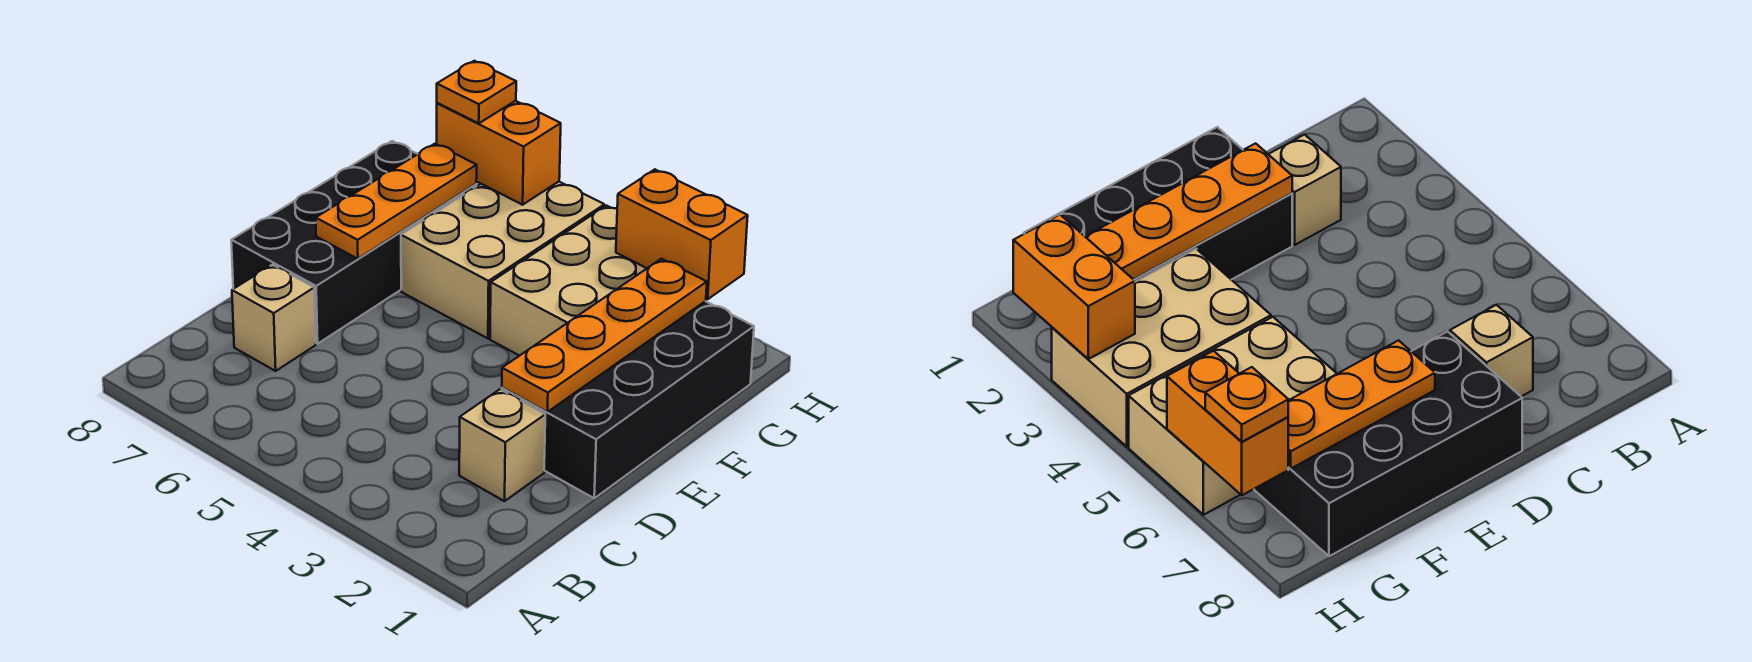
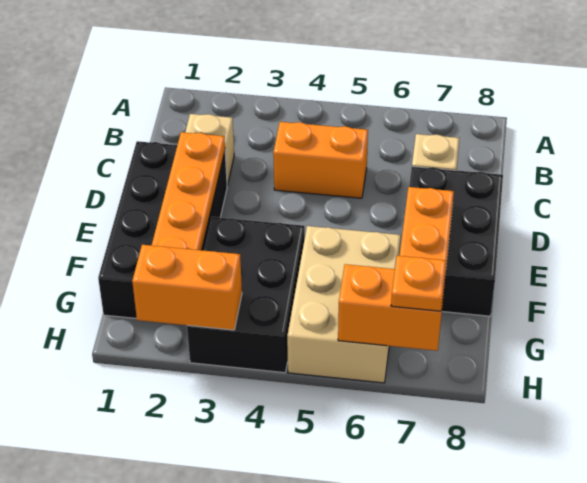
none -> orange brick C4:C5 level 1
black brick D7:G8 level 1 -> black brick D7:F8 level 1
tan brick F3:H4 level 1 -> black brick F3:H4 level 1

